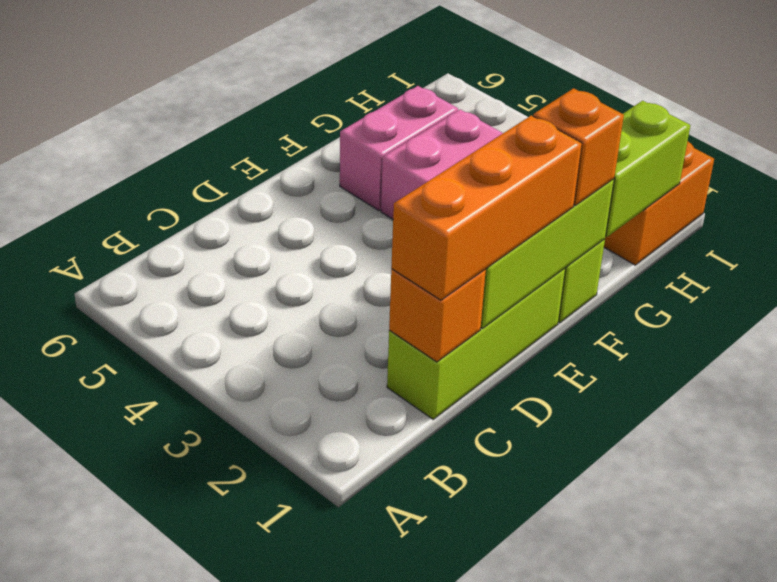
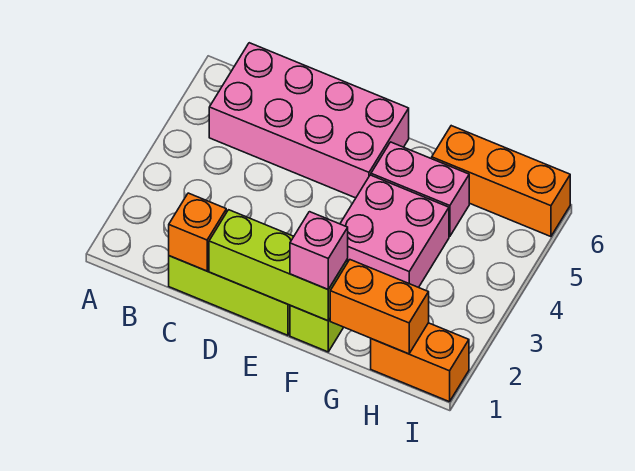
none -> pink brick B5:E6 level 1
orange brick C1:E1 level 3 -> orange brick G6:I6 level 1
orange brick F1 level 3 -> pink brick F1 level 3
lime brick G1:H1 level 2 -> orange brick G1:H1 level 2

